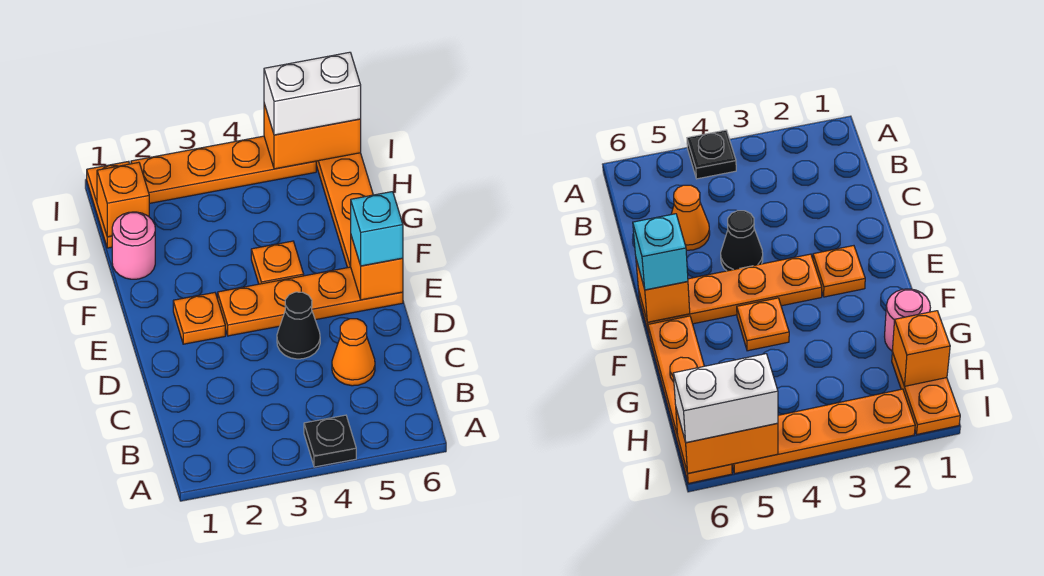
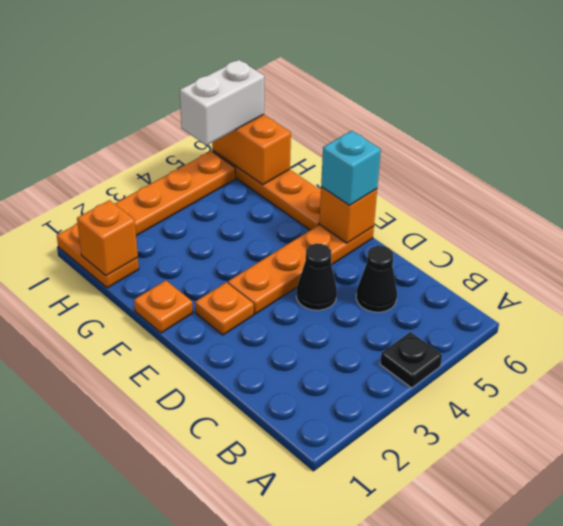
orange cone C5 level 1 -> black cone C5 level 1
orange plate F4 level 1 -> orange plate F1 level 1
pink round brick G1 level 1 -> none
orange brick I5:I6 level 2 -> orange brick H6:I6 level 2

